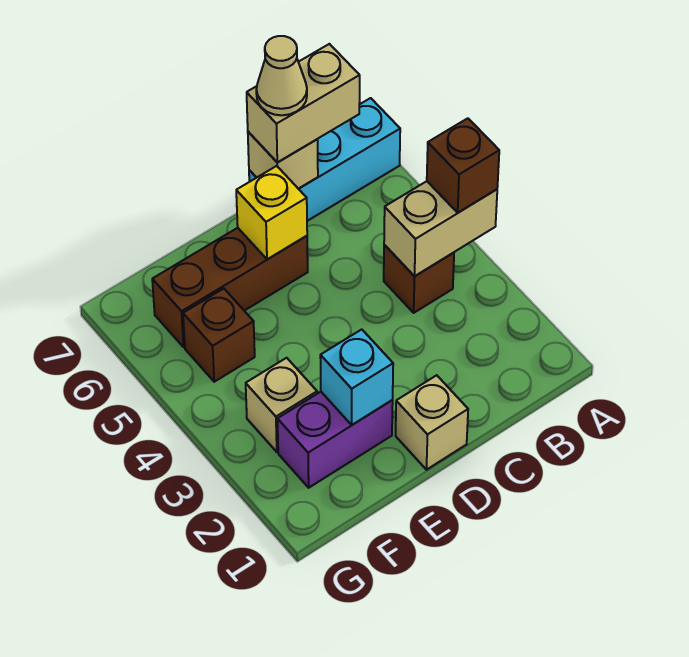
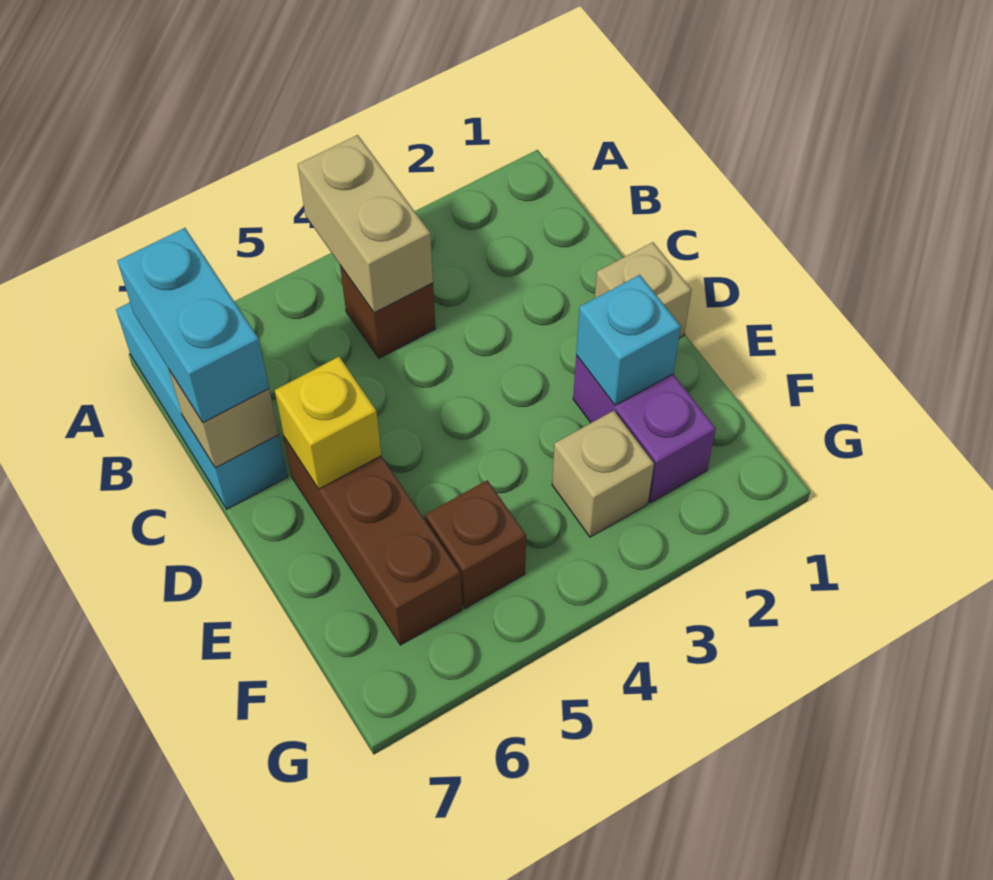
brown brick A4 level 3 -> none
tan brick B7:C7 level 3 -> cyan brick B7:C7 level 3
tan cone C7 level 4 -> none

